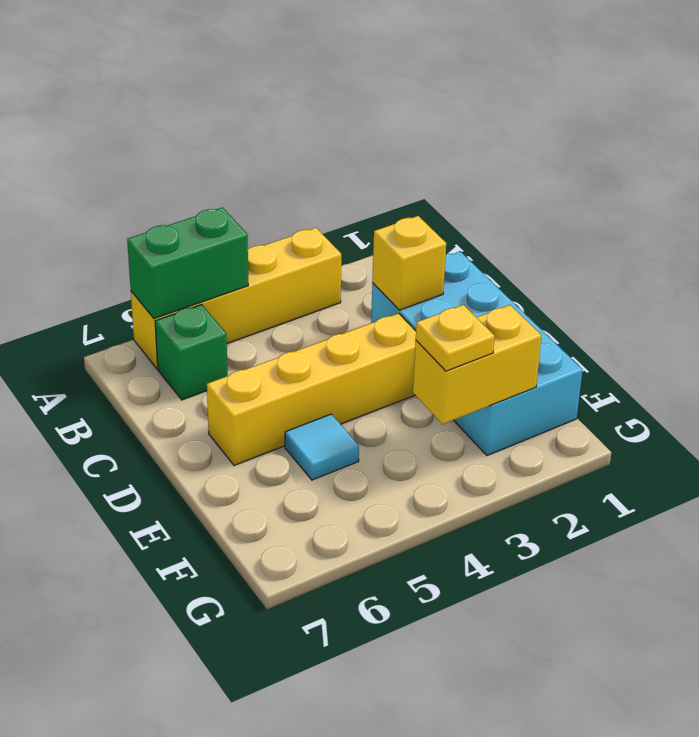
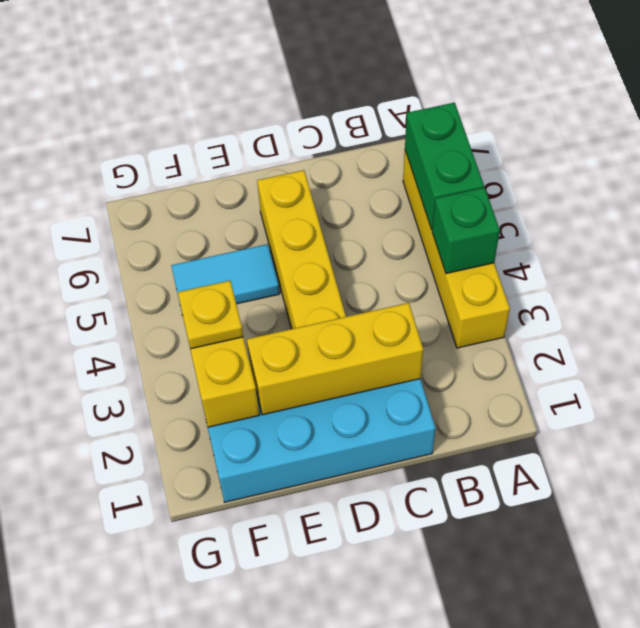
green brick B6 level 1 -> green brick A4 level 2
yellow brick C2 level 2 -> yellow brick C2:E2 level 2
cyan tile E5 level 1 -> cyan tile E5:F5 level 1

